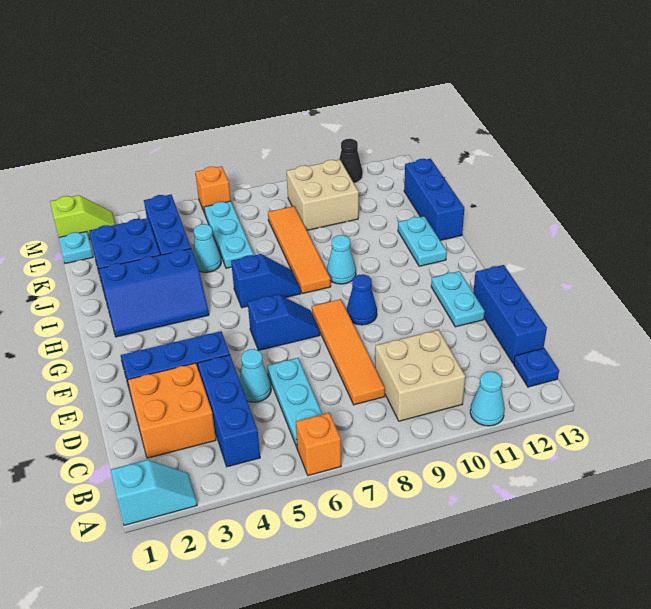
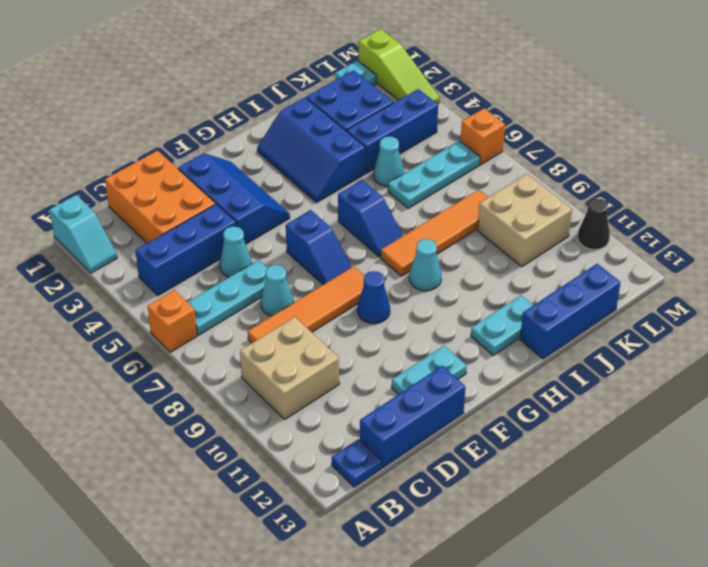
cyan cone A11 level 1 -> cyan cone D7 level 1
orange brick C2:D3 level 1 -> orange brick C1:D3 level 1
lime slope M1:M2 level 1 top 1 -> lime slope M1:M3 level 1 top 1

